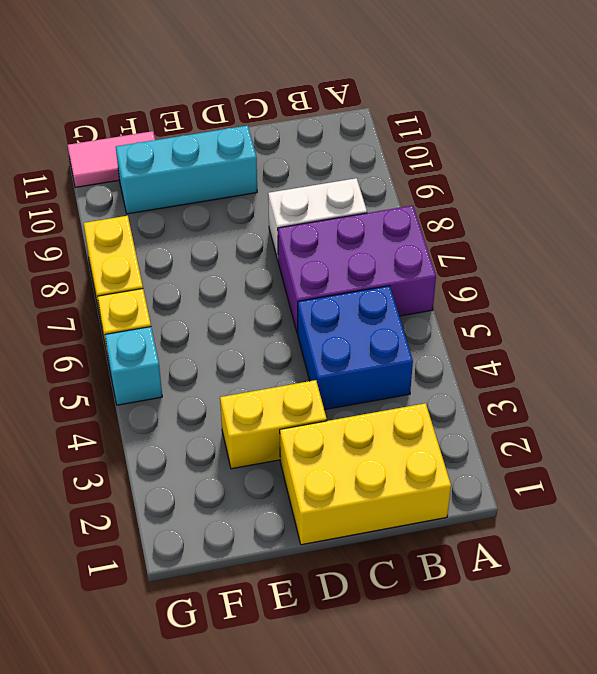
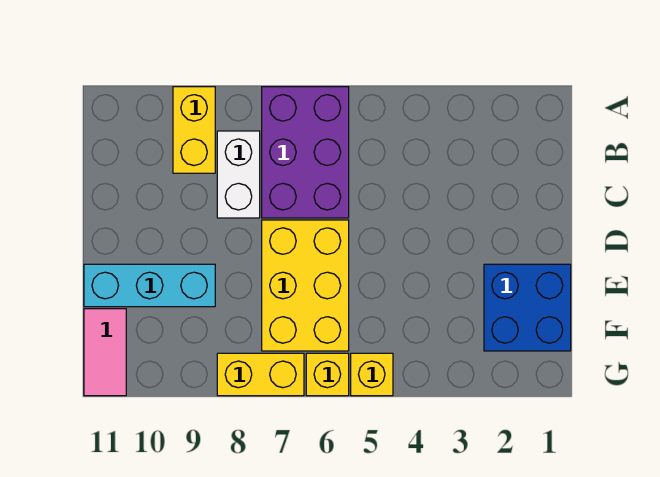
yellow brick B1:D2 level 1 -> yellow brick D6:F7 level 1
blue brick B4:C5 level 1 -> blue brick E1:F2 level 1
yellow brick D3:E3 level 1 -> yellow brick A9:B9 level 1
cyan brick D10:F10 level 1 -> cyan brick E9:E11 level 1
cyan brick G5 level 1 -> yellow brick G5 level 1

